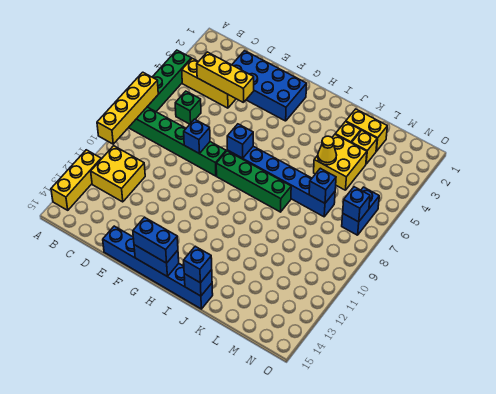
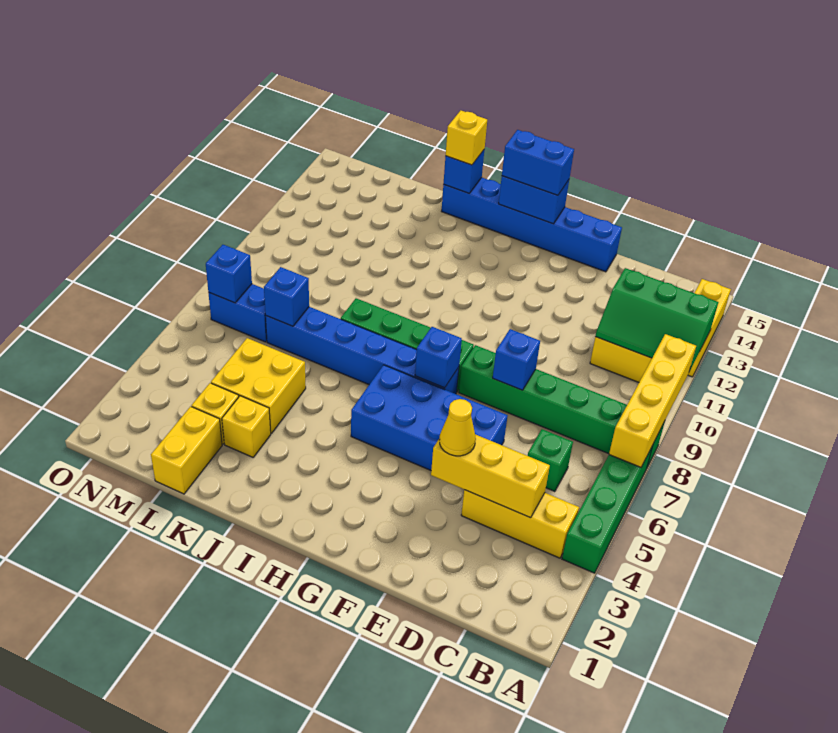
none -> green slope A11:C12 level 2 top 12
blue brick D2:G3 level 1 -> blue brick E5:H6 level 1
blue brick J15 level 3 -> yellow brick J15 level 3
yellow brick K2:L2 level 1 -> yellow brick L1:L2 level 1
yellow cone K5 level 2 -> yellow cone E4 level 3
blue brick N6:N7 level 1 -> blue brick M7:N7 level 1

